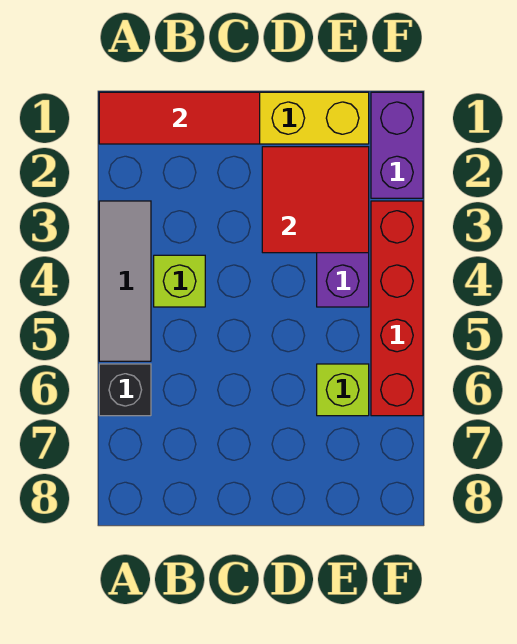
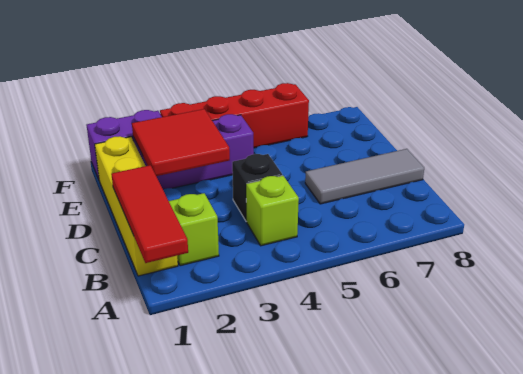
grey tile A3:A5 level 1 -> grey tile C6:C8 level 1
black brick A6 level 1 -> black brick C4 level 1
lime brick E6 level 1 -> lime brick B2 level 1

